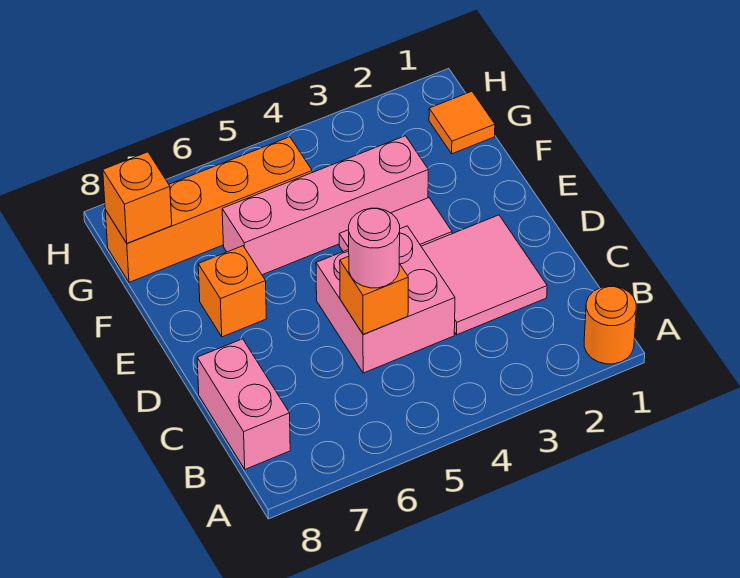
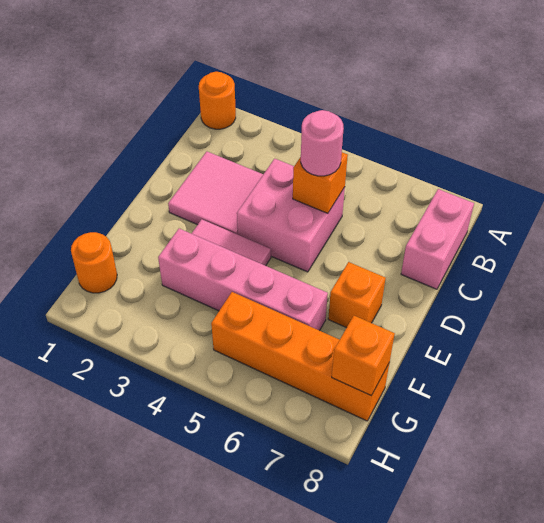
orange tile G1 level 1 -> orange round brick G1 level 1

